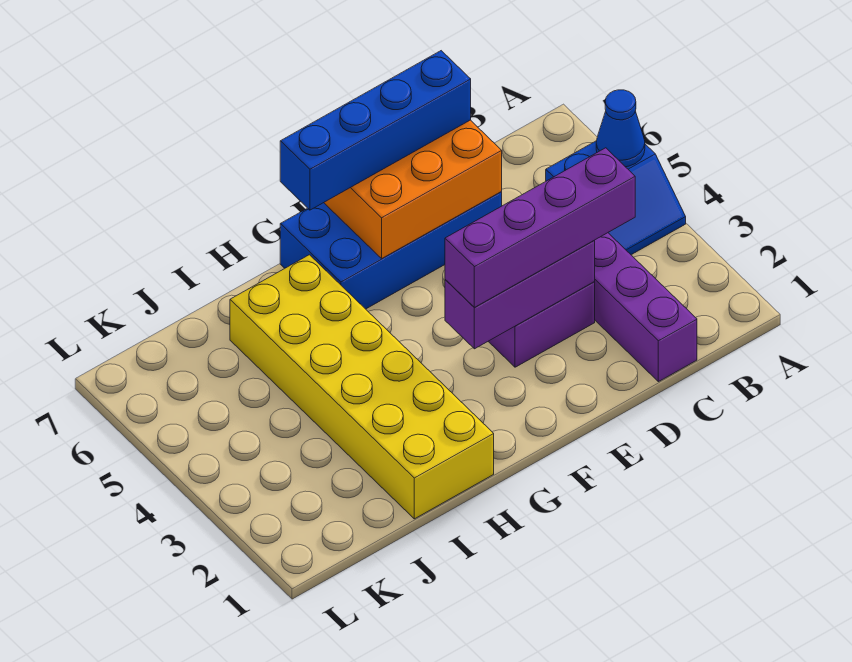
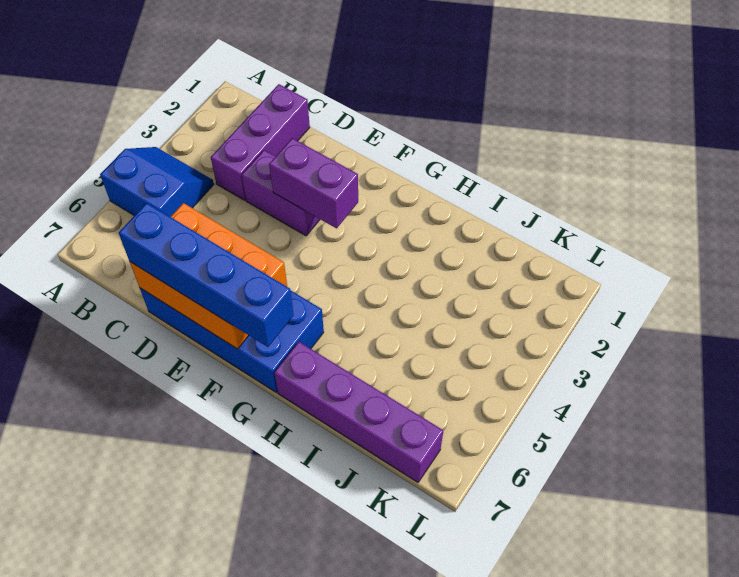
blue cone A5 level 2 -> none
purple brick C3:F3 level 3 -> purple brick H7:K7 level 1
purple brick D3:F3 level 2 -> purple brick E3:F3 level 2
yellow brick H1:I6 level 1 -> none

